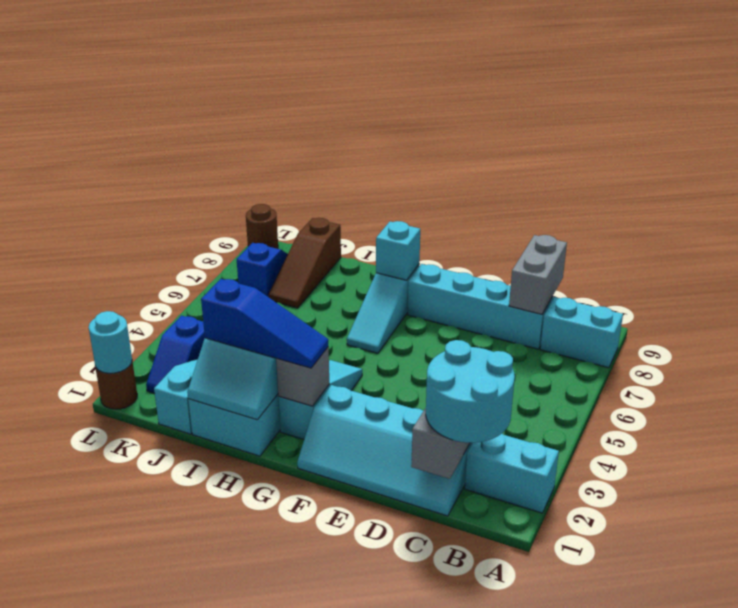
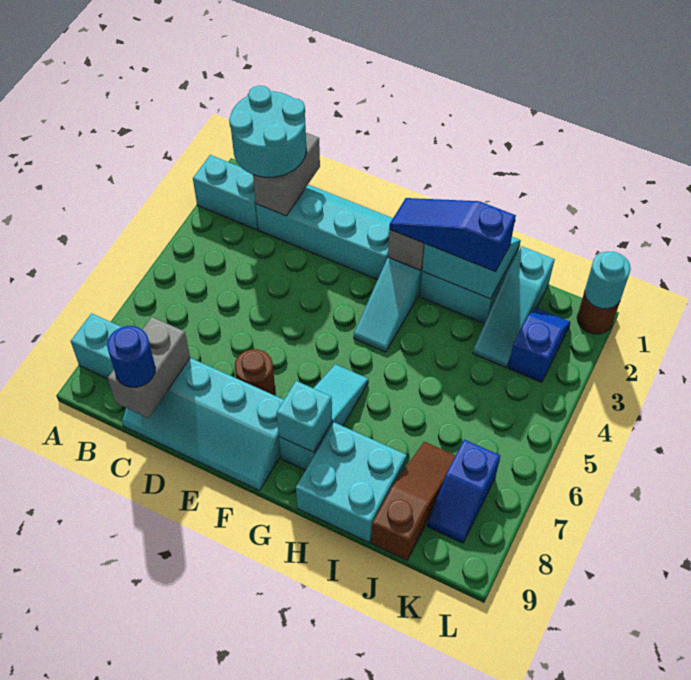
none -> blue round brick C9 level 3
none -> cyan brick H8:I9 level 1
brown round brick L9 level 1 -> brown round brick E7 level 1

